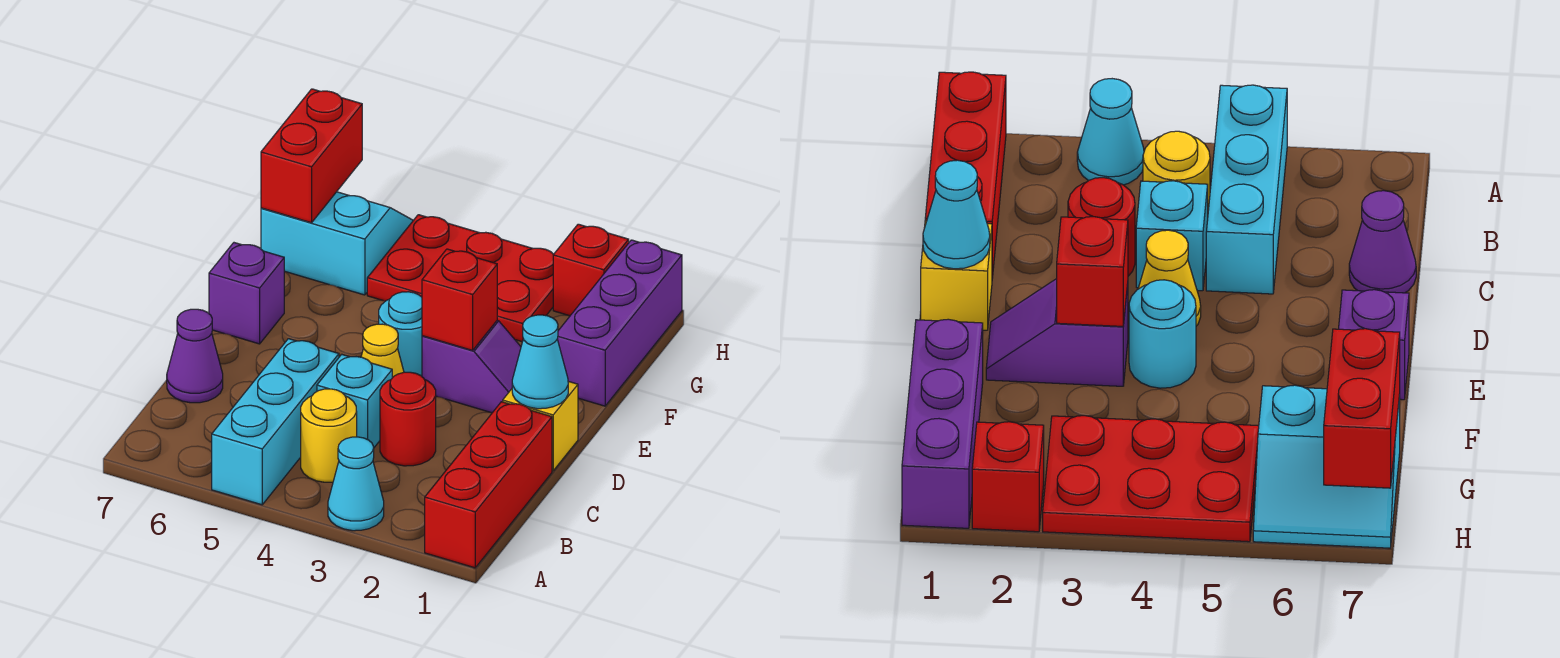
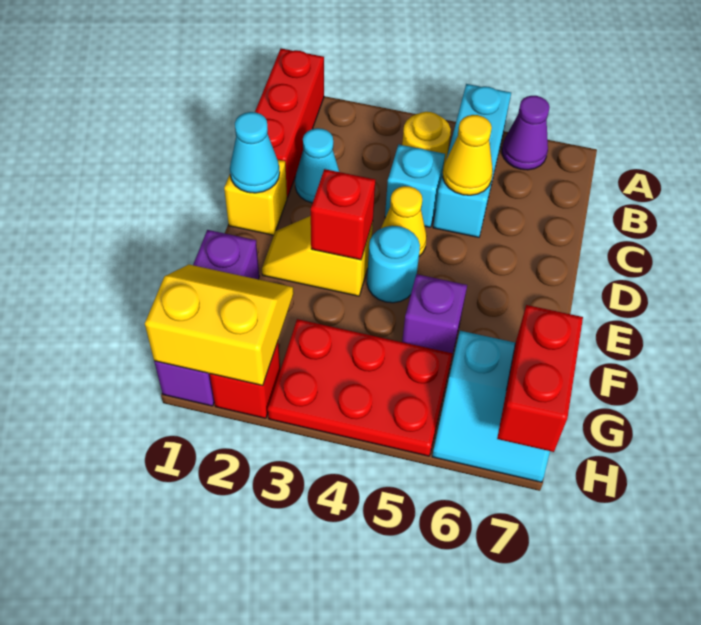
cyan cone A3 level 1 -> cyan cone C2 level 1
red round brick C3 level 1 -> none
none -> yellow cone C5 level 2
purple cone C7 level 1 -> purple cone A6 level 1
purple slope E2:E3 level 1 top 3 -> yellow slope E2:E3 level 1 top 3
purple brick E7 level 1 -> purple brick F5 level 1
none -> yellow slope G1:H2 level 2 top H

